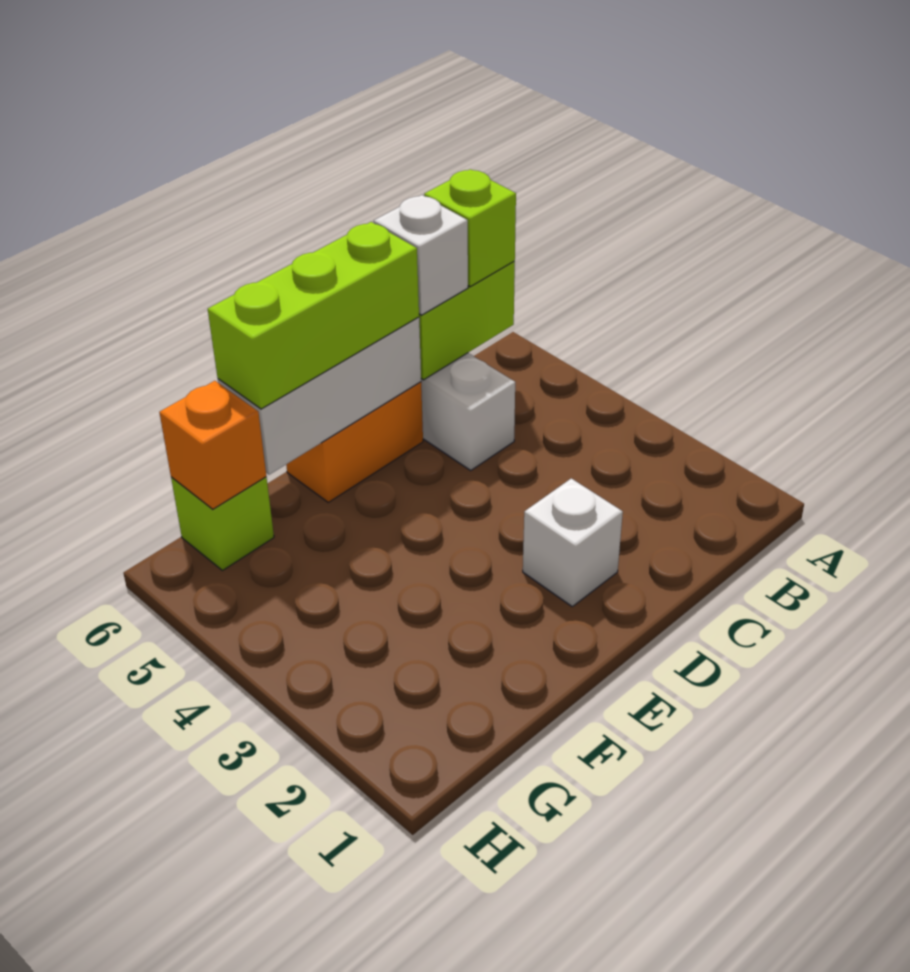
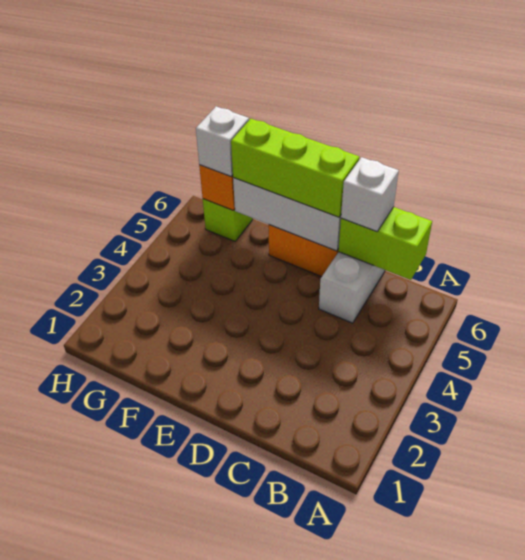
lime brick B6 level 3 -> none
white brick D2 level 1 -> white brick G6 level 3

